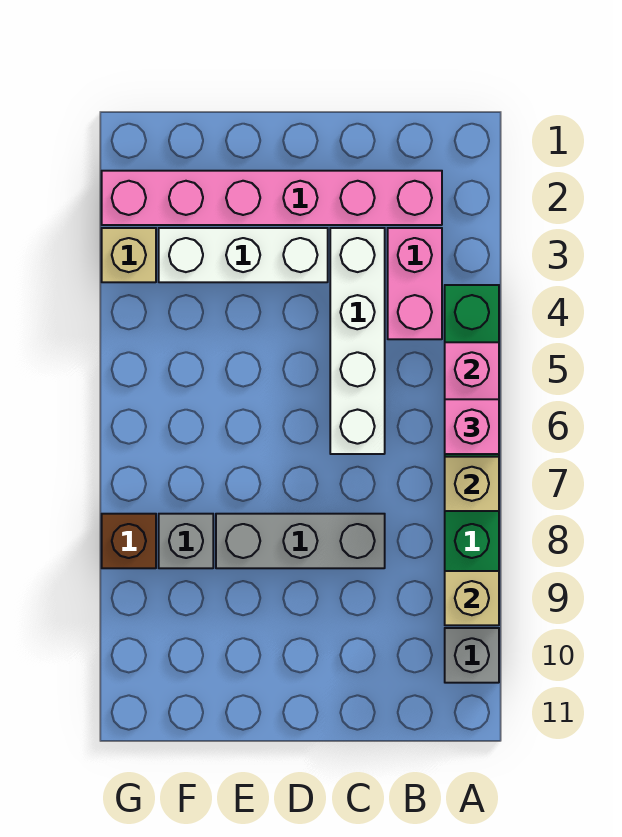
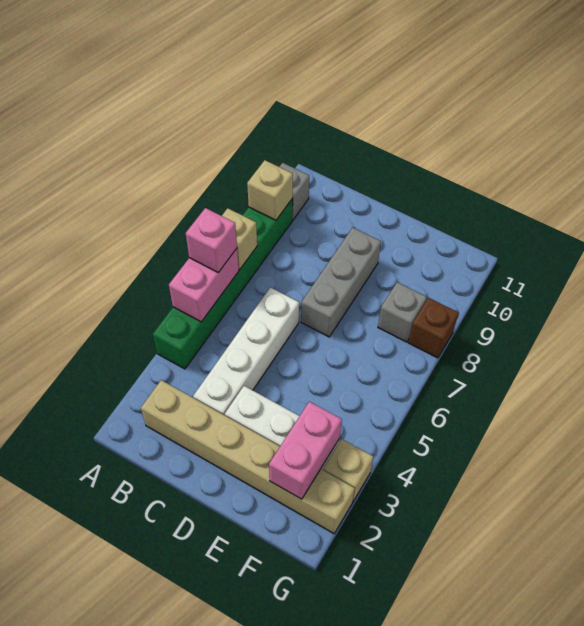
pink brick B2:G2 level 1 -> tan brick B2:G2 level 1
pink brick B3:B4 level 1 -> pink brick F2:F3 level 2
grey brick C8:E8 level 1 -> grey brick D7:D9 level 1

